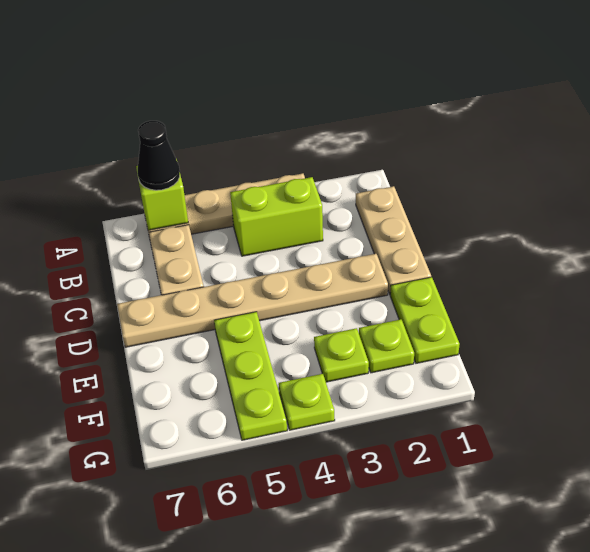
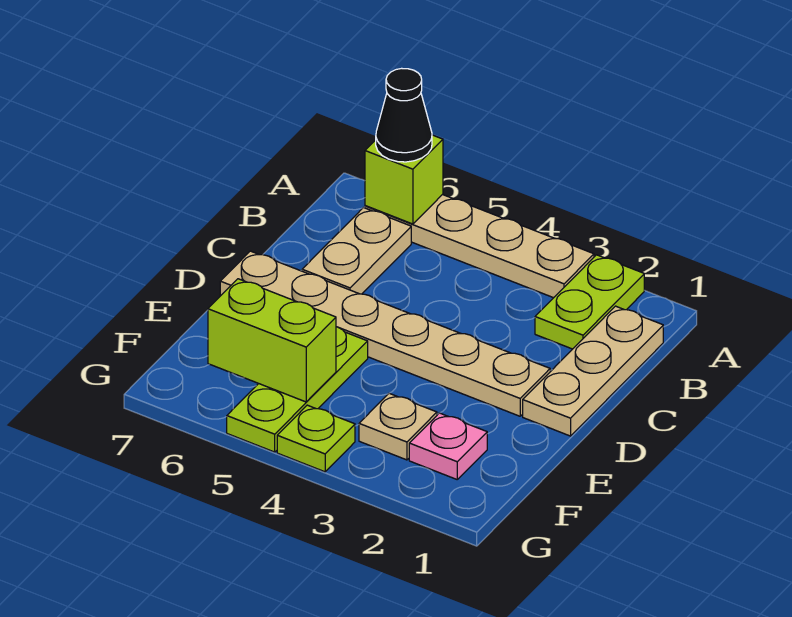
lime brick B3:B4 level 1 -> lime brick F5:F6 level 2
lime plate E1:F1 level 1 -> lime plate A2:B2 level 1
lime plate F2 level 1 -> pink plate F2 level 1
lime plate F3 level 1 -> tan plate F3 level 1

